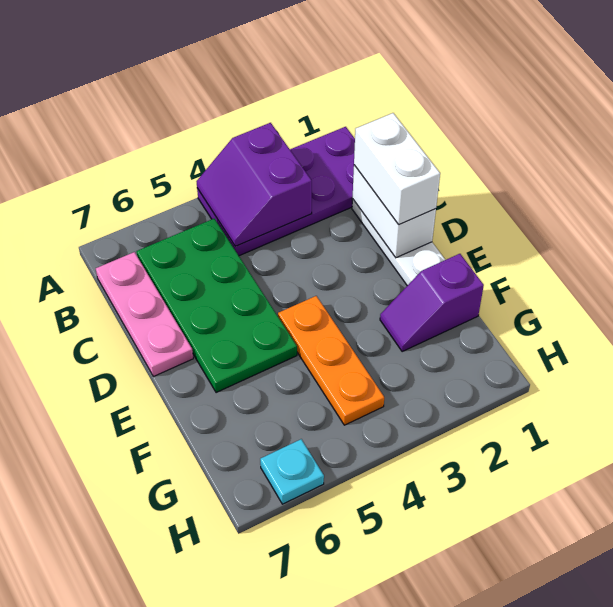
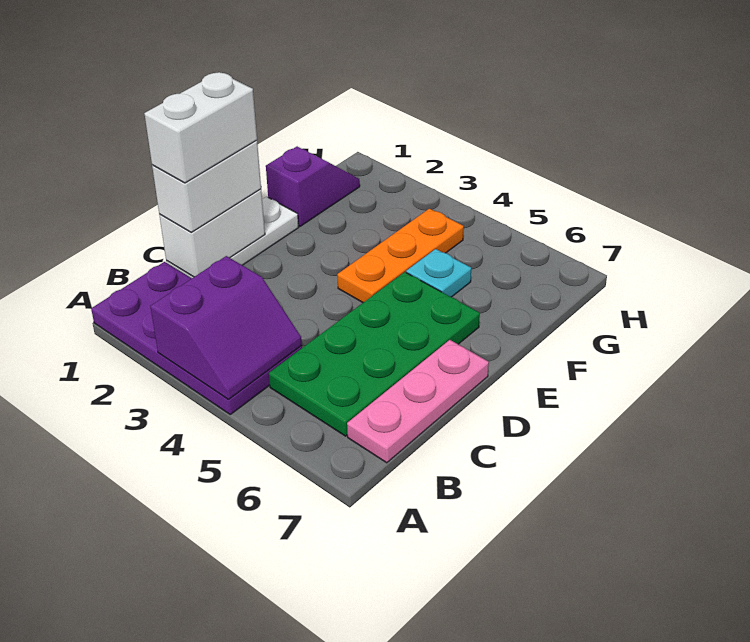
none -> white brick C1:D1 level 4
purple slope F1:F2 level 1 top 1 -> purple slope F1:G1 level 1 top F
cyan plate H6 level 1 -> cyan plate F5 level 1

